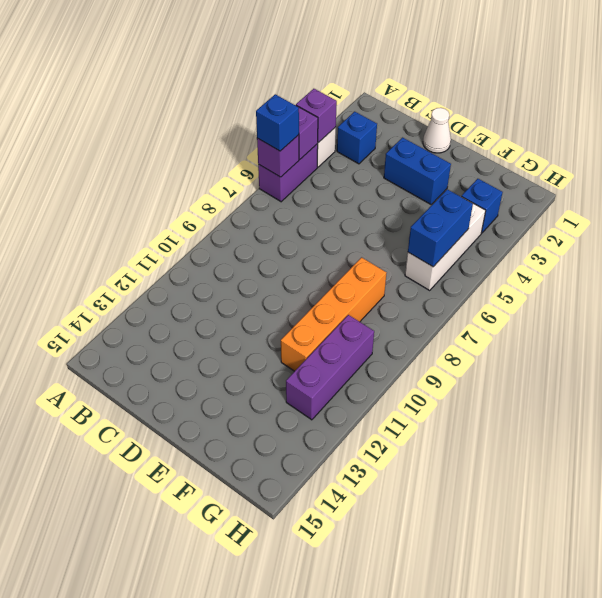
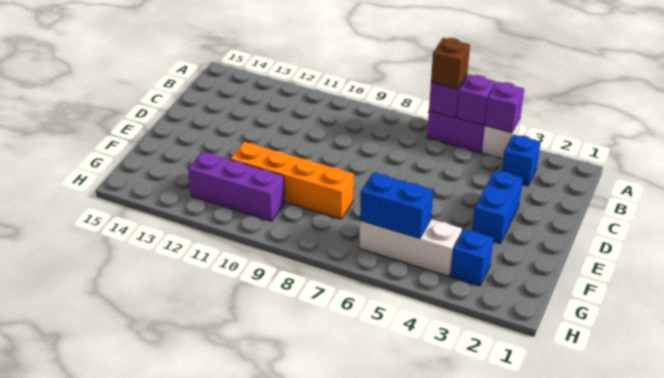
blue brick A6 level 3 -> brown brick A6 level 3
white cone D1 level 1 -> none

